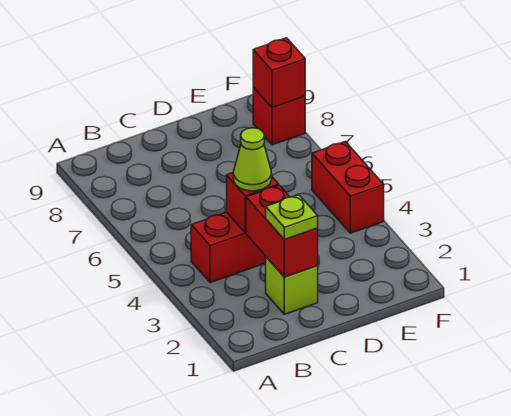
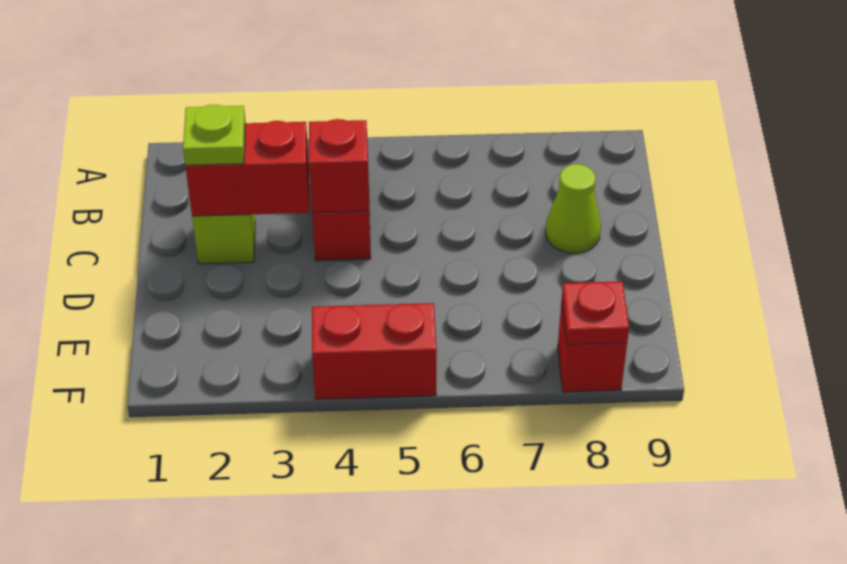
lime cone C4 level 3 -> lime cone C8 level 1
red brick F8 level 2 -> red plate F8 level 2

